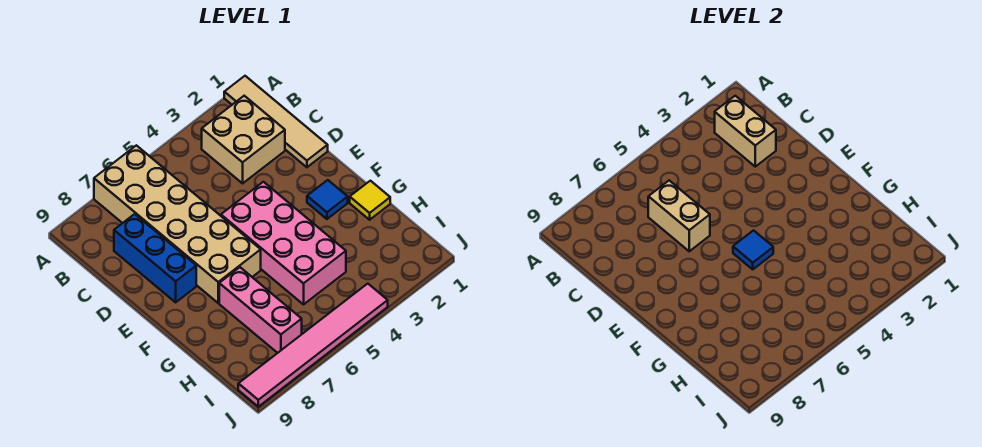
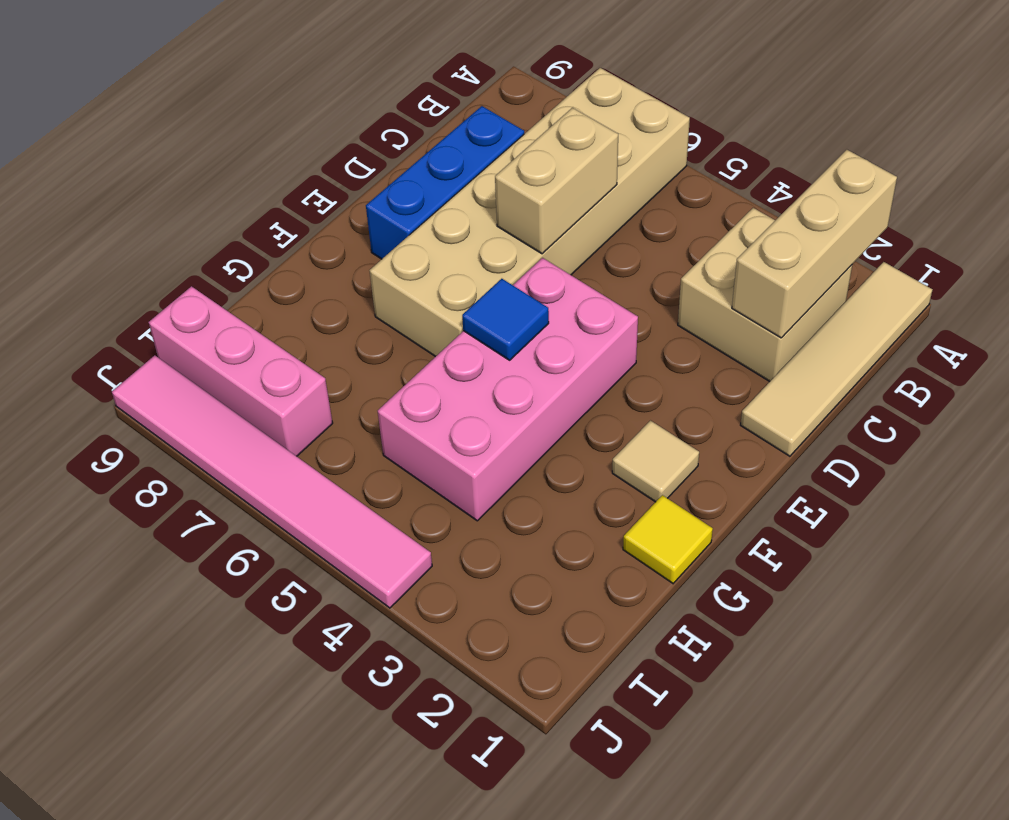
tan brick B2:C2 level 2 -> tan brick A2:C2 level 2
blue tile F2 level 1 -> tan tile F2 level 1
pink brick G7:I7 level 1 -> pink brick I7:I9 level 1

